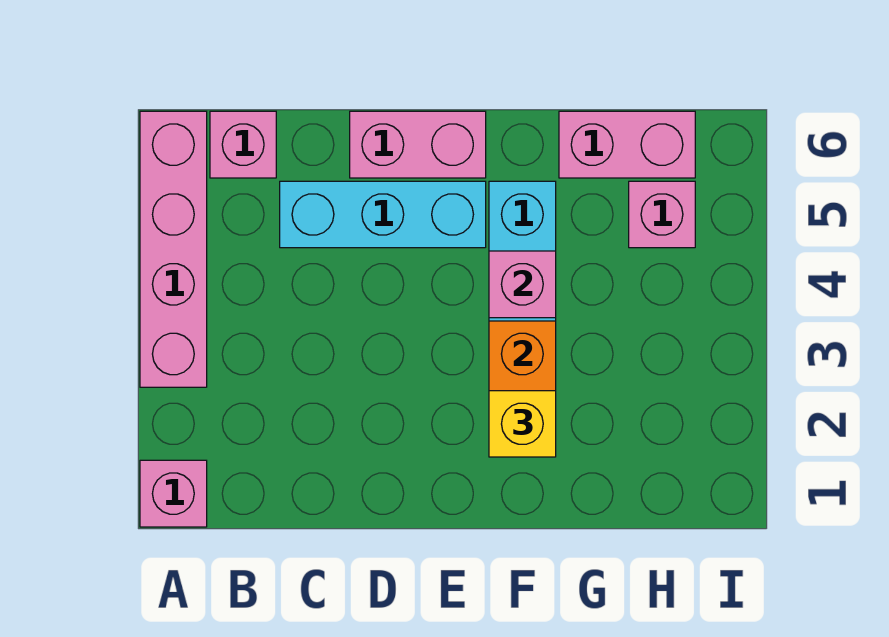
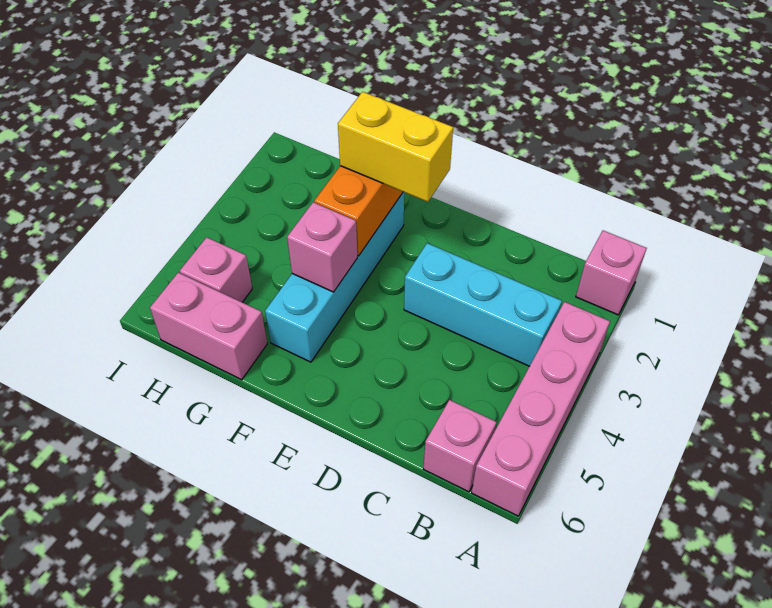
cyan brick C5:E5 level 1 -> cyan brick B3:D3 level 1
pink brick D6:E6 level 1 -> none
yellow brick F2 level 3 -> yellow brick E2:F2 level 3

